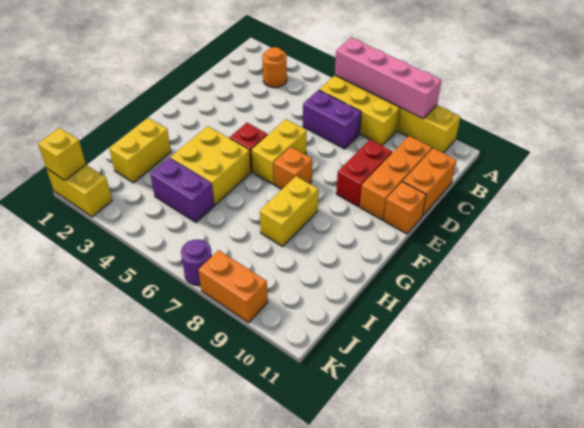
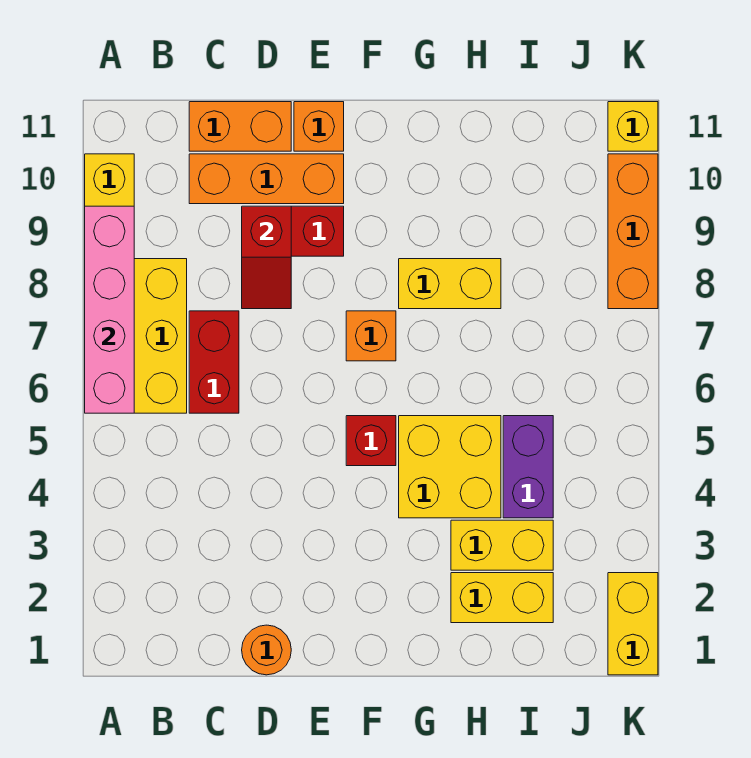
orange round brick B3 level 1 -> orange round brick D1 level 1
purple brick C6:C7 level 1 -> red brick C6:C7 level 1
none -> red slope D8:D9 level 2 top 9
yellow brick E6:F6 level 1 -> yellow brick H3:I3 level 1
yellow brick K1 level 2 -> yellow brick K11 level 1
purple round brick K7 level 1 -> none
orange brick K8:K9 level 1 -> orange brick K8:K10 level 1

